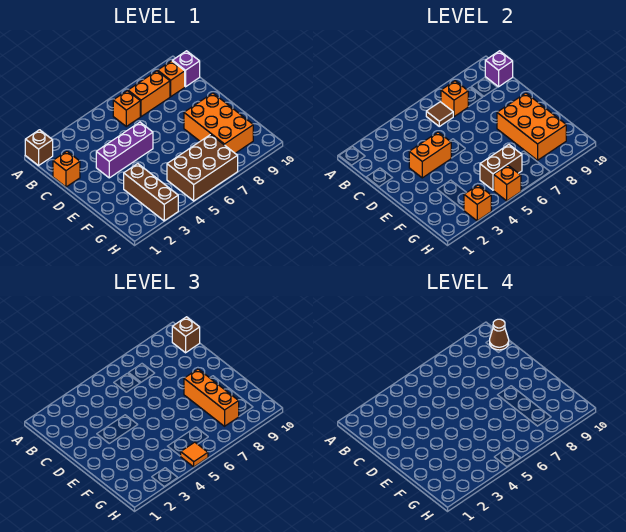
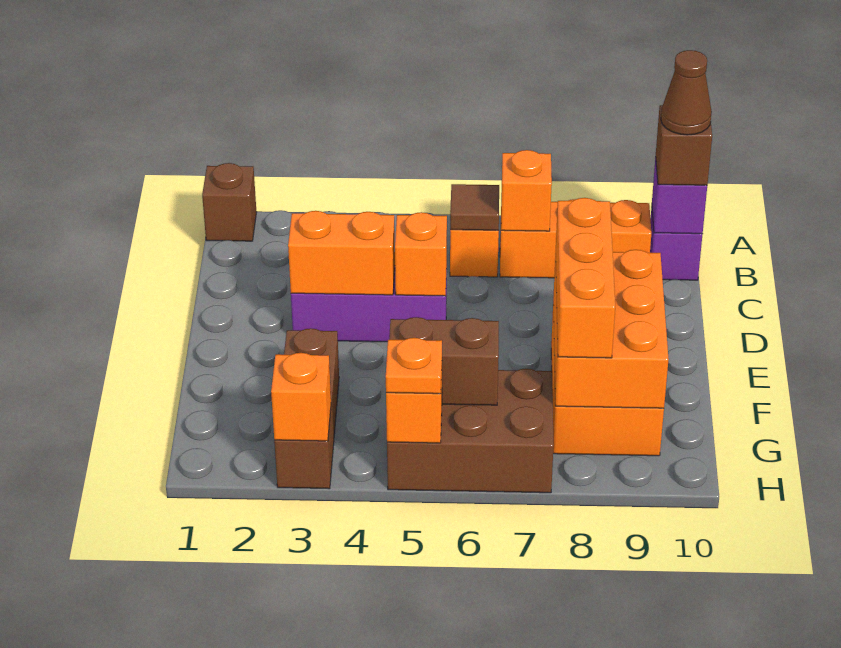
orange brick C1 level 1 -> orange brick D5 level 2
orange tile H5 level 3 -> orange plate H5 level 3

